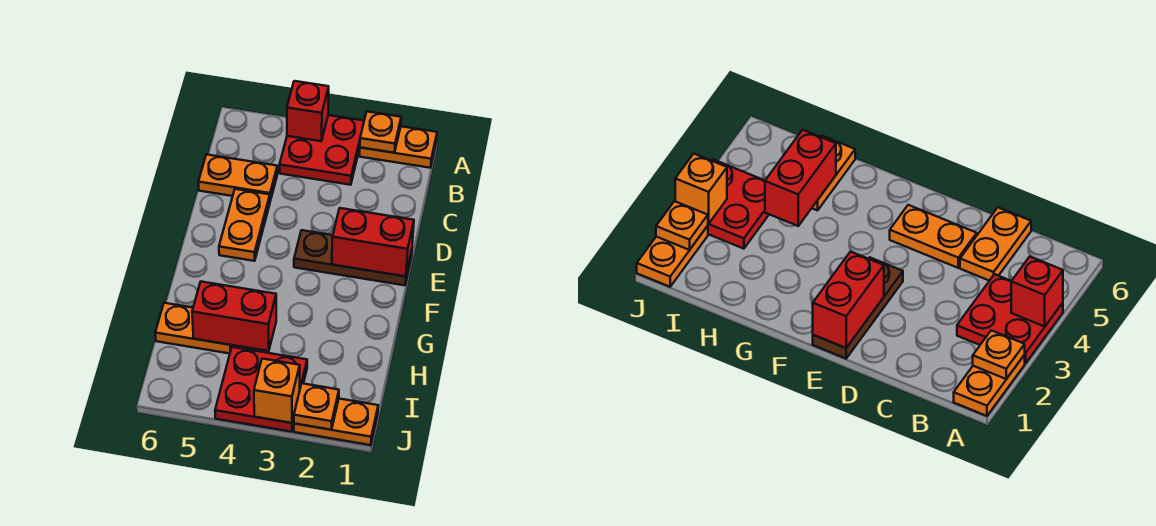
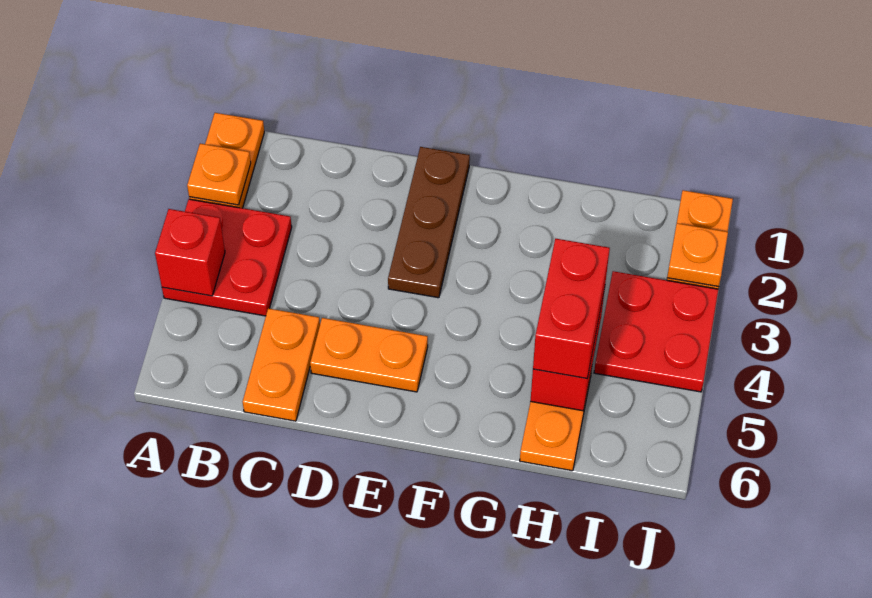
red brick E1:E2 level 2 -> red brick H4:H5 level 3
orange brick J3 level 2 -> none

